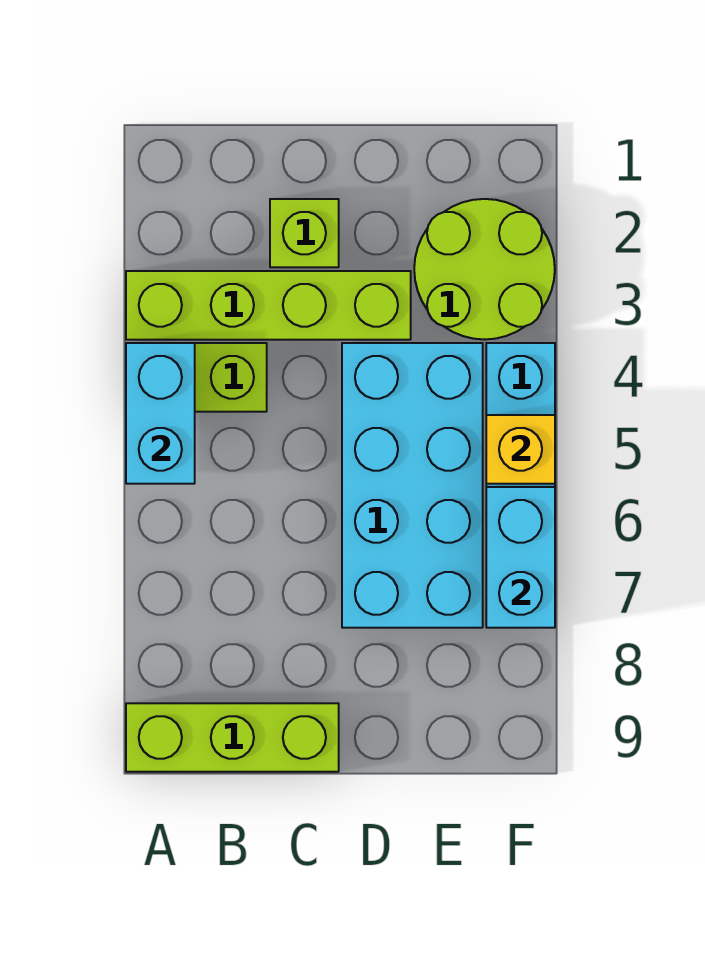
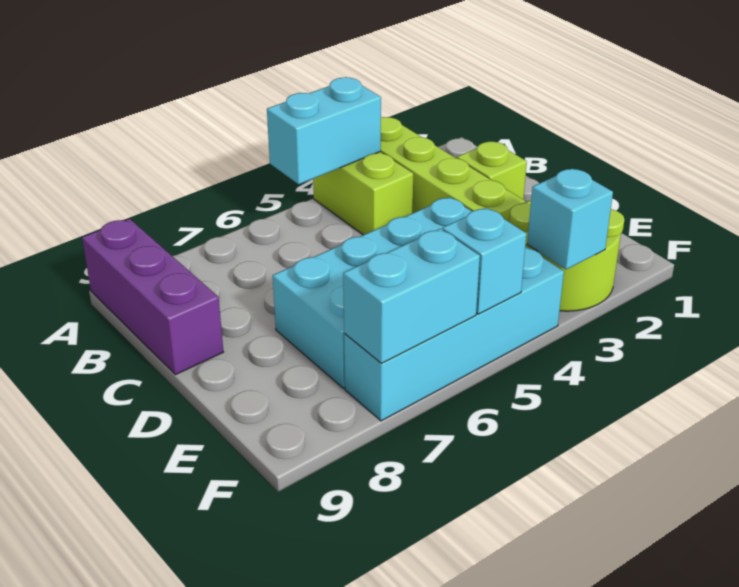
lime brick A9:C9 level 1 -> purple brick A9:C9 level 1
none -> cyan brick F3 level 2
yellow brick F5 level 2 -> cyan brick F5 level 2

